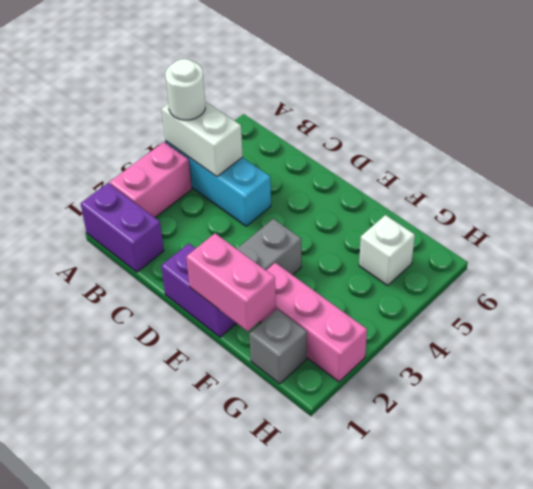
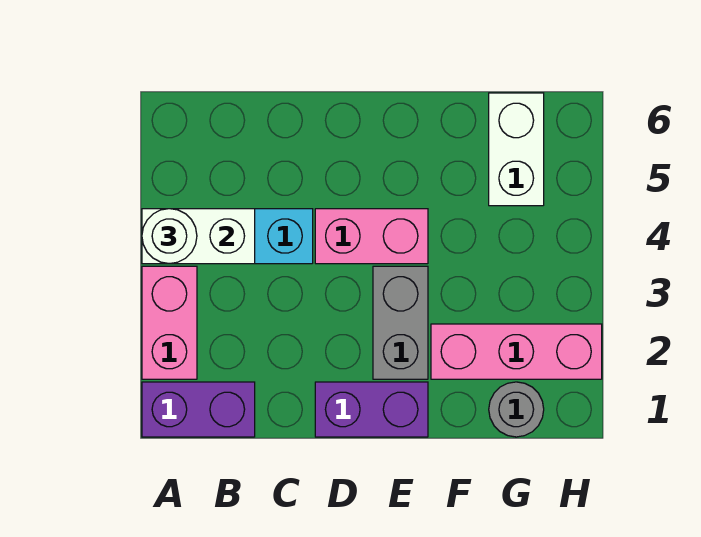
pink brick E1:F1 level 2 -> pink brick D4:E4 level 1
grey brick G1 level 1 -> grey round brick G1 level 1
white brick G5 level 1 -> white brick G5:G6 level 1

